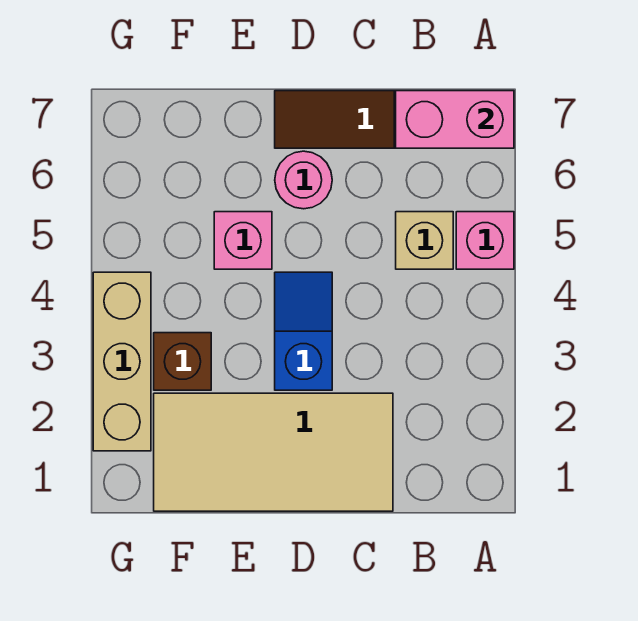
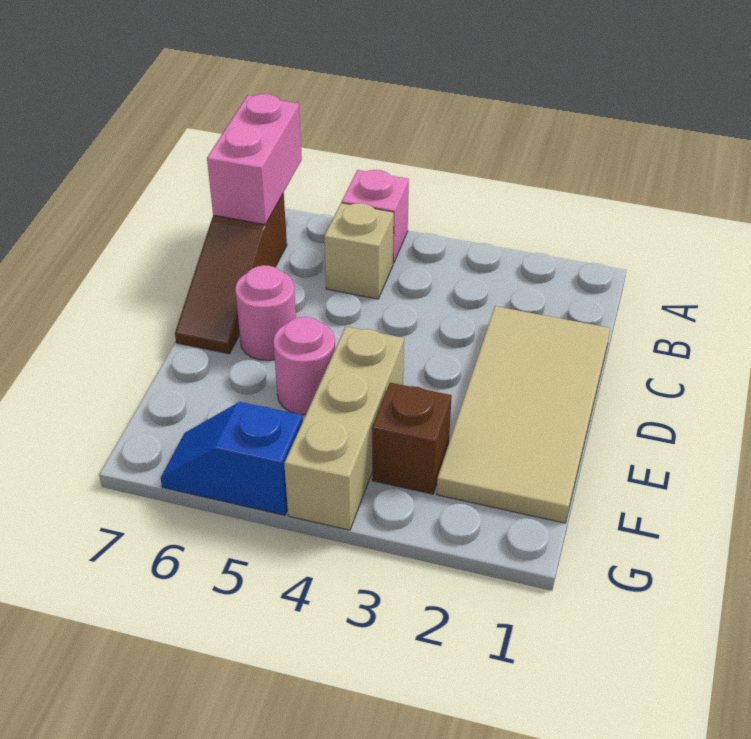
blue slope D3:D4 level 1 top 3 -> blue slope G5:G6 level 1 top 5
pink brick E5 level 1 -> pink round brick E5 level 1
tan brick G2:G4 level 1 -> tan brick E4:G4 level 1

